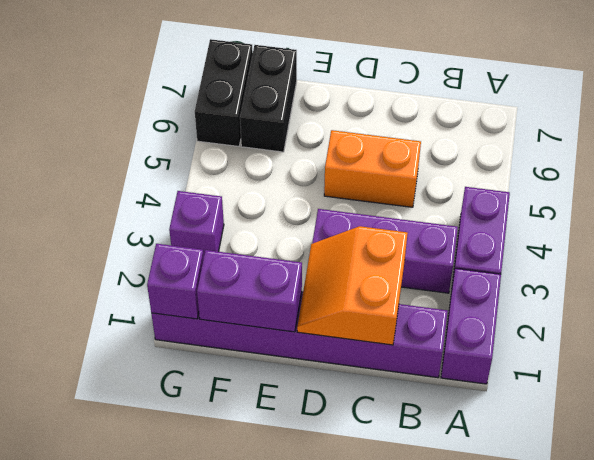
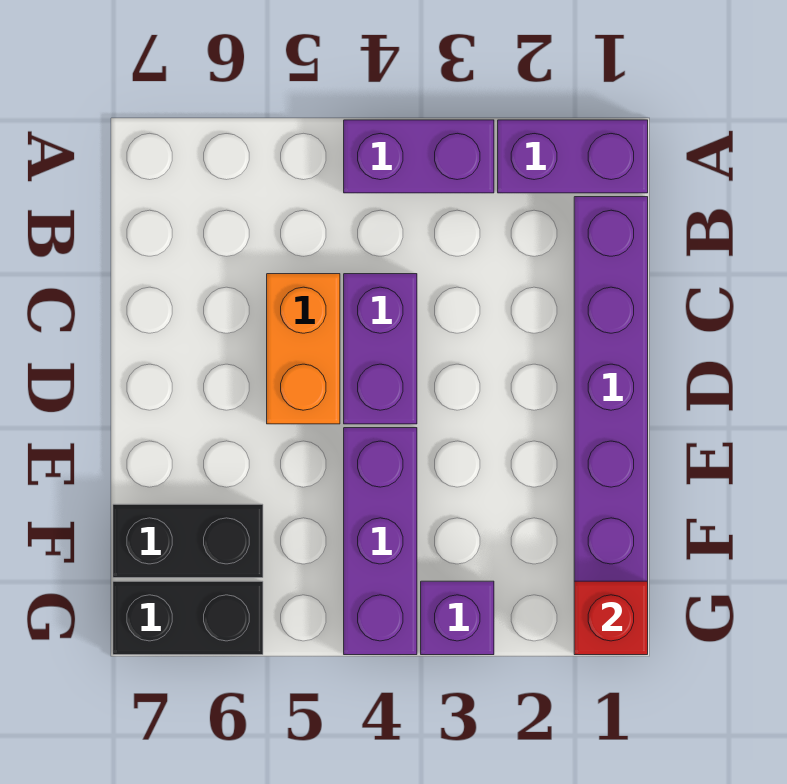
purple brick B3:D3 level 1 -> purple brick E4:G4 level 1
orange slope C1:D2 level 2 top C -> none
purple brick E1:F1 level 2 -> purple brick C4:D4 level 1
purple brick G1 level 2 -> red brick G1 level 2

